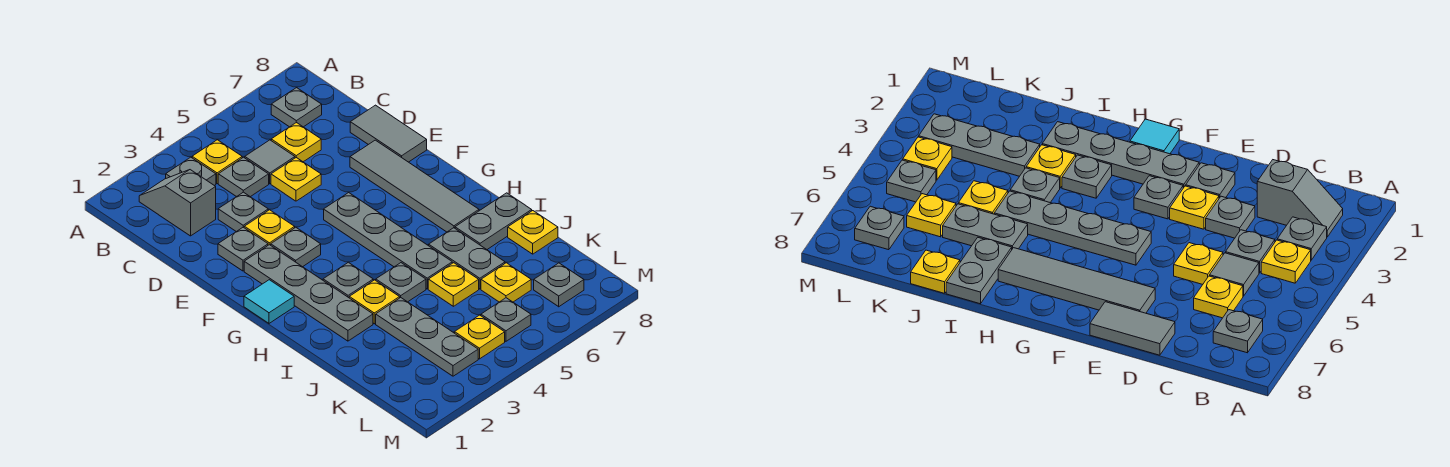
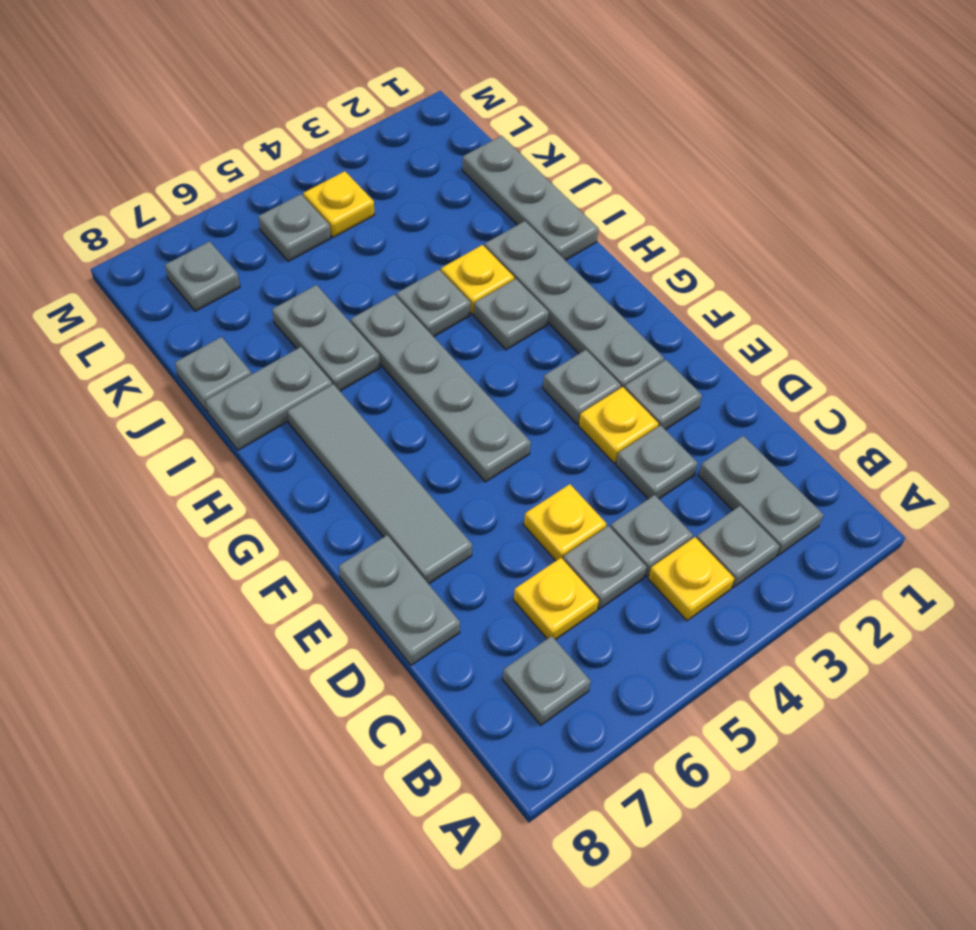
grey slope B2:C2 level 1 top C -> grey plate B2:C2 level 1
grey tile C5 level 1 -> grey plate C5 level 1
grey tile D8:E8 level 1 -> grey plate D8:E8 level 1
cyan tile G1 level 1 -> none
grey plate J3:L3 level 1 -> grey plate I1:K1 level 1
yellow plate J5 level 1 -> none
yellow plate J8 level 1 -> grey plate J8 level 1
yellow plate K6 level 1 -> none

